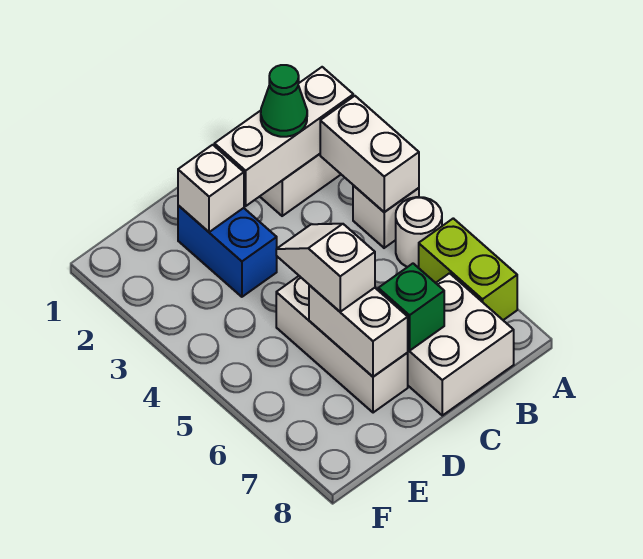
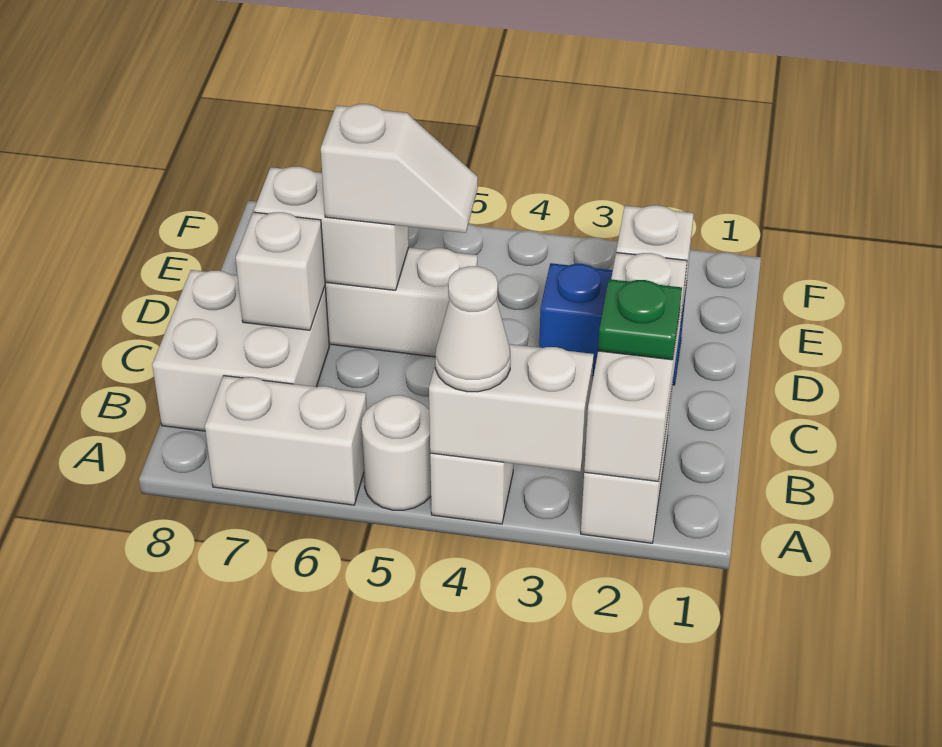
none -> white cone A4 level 3
lime brick A6:A7 level 1 -> white brick A6:A7 level 1
green cone B2 level 3 -> green plate B2 level 3
green brick C7 level 2 -> white brick C7 level 2

